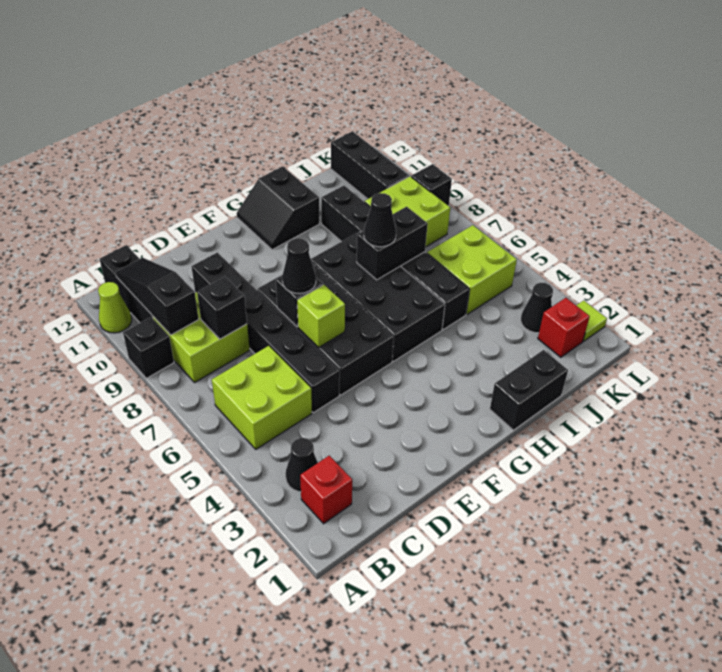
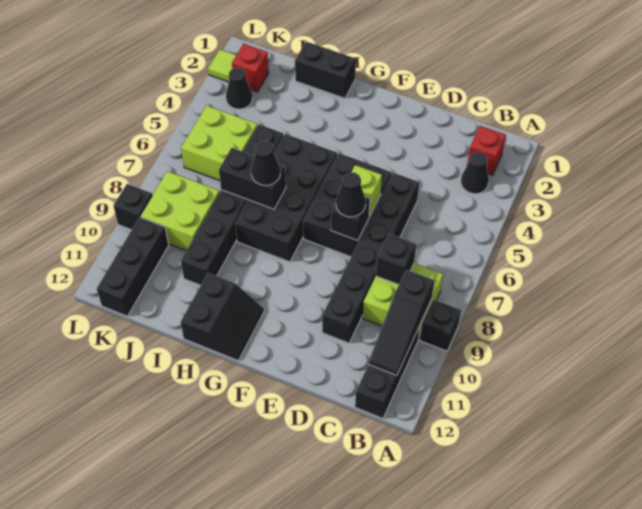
lime cone A11 level 1 -> none
lime brick B5:C6 level 1 -> none
black brick E5:F8 level 1 -> black brick E5:F7 level 1

